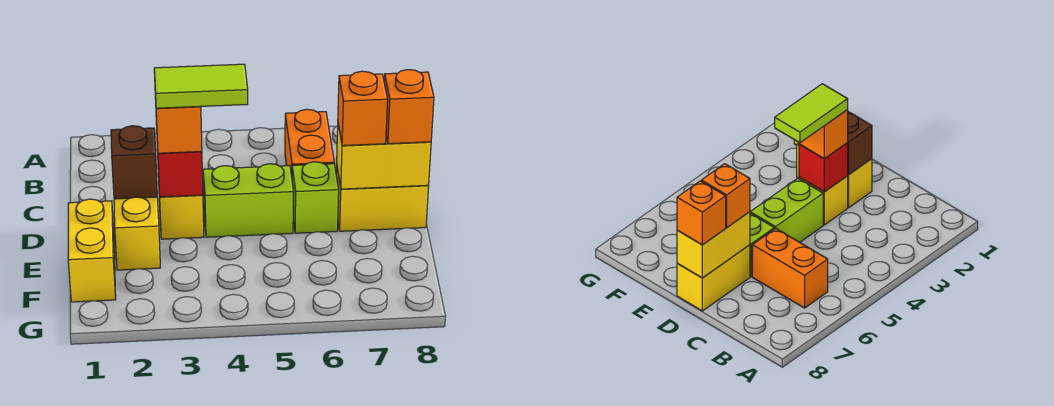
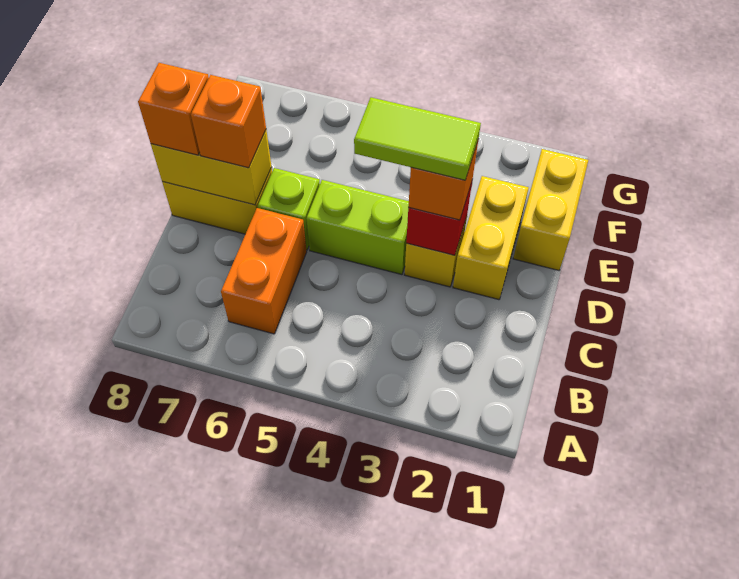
brown brick D2 level 2 -> none

